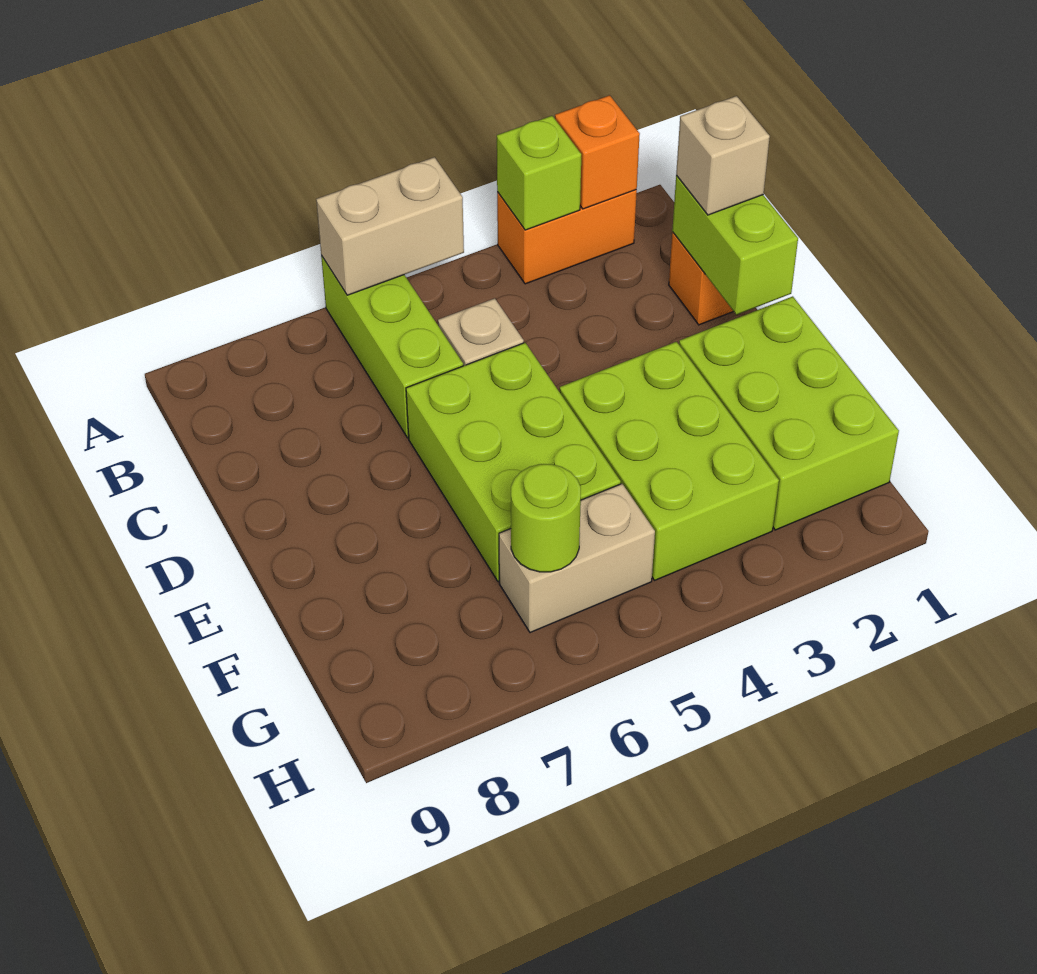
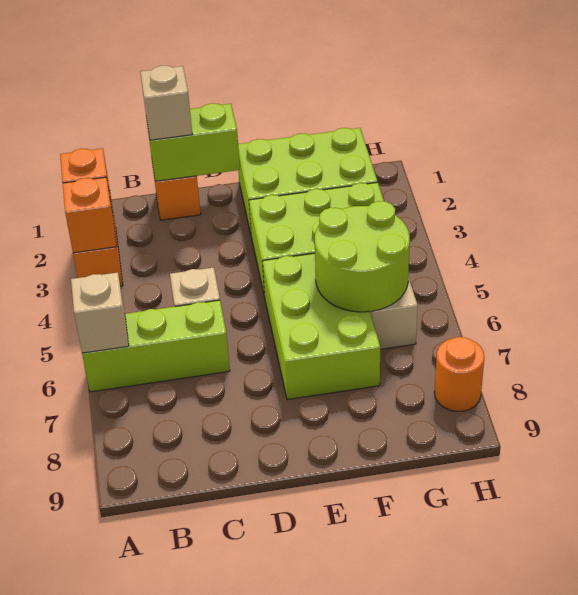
lime brick A3 level 2 -> orange brick A3 level 2
tan brick A5:A6 level 2 -> tan brick A6 level 2
lime brick D5:F6 level 1 -> lime brick E5:F7 level 1
lime round brick G6 level 2 -> lime round brick F5:G6 level 2
none -> orange round brick H8 level 1

